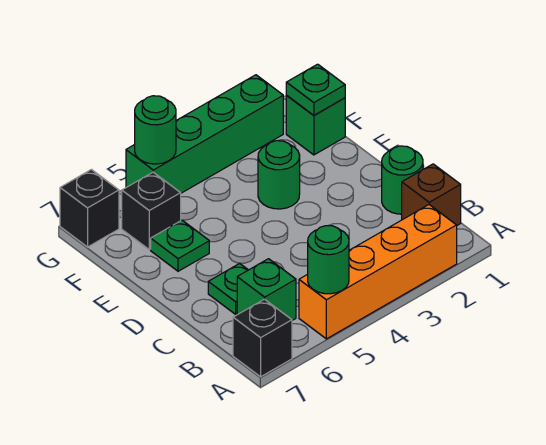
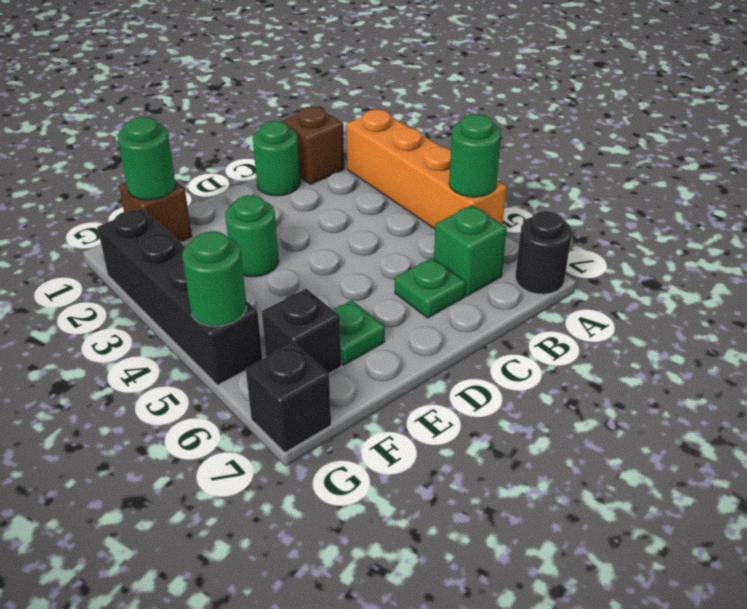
black brick A7 level 1 -> black round brick A7 level 1
green brick F1 level 1 -> brown brick F1 level 1
green plate F1 level 2 -> green round brick F1 level 2
green brick G2:G5 level 1 -> black brick G2:G5 level 1

